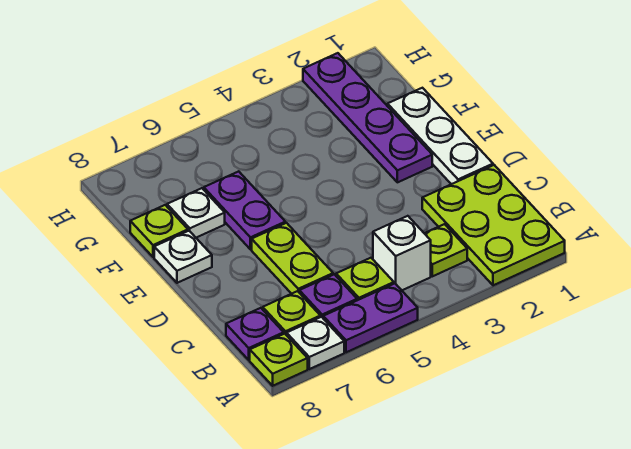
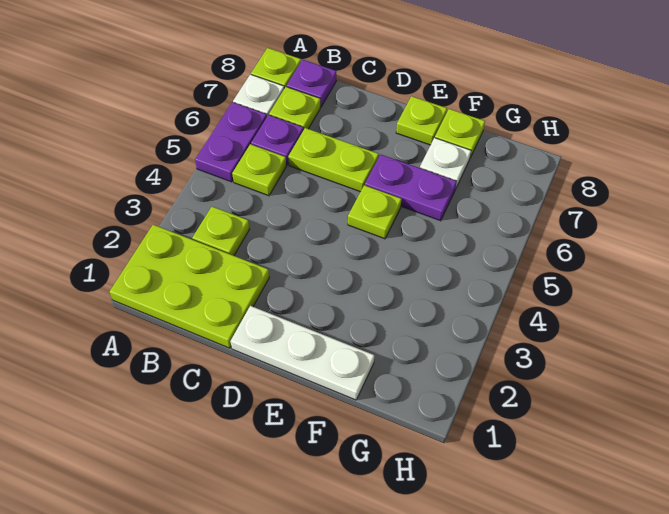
white brick B4 level 1 -> none
purple plate E2:H2 level 1 -> none
none -> lime plate E5 level 1
white plate E8 level 1 -> lime plate E8 level 1

